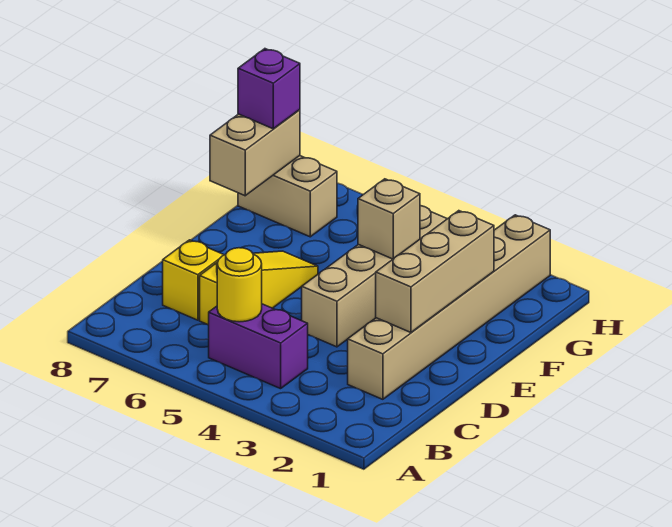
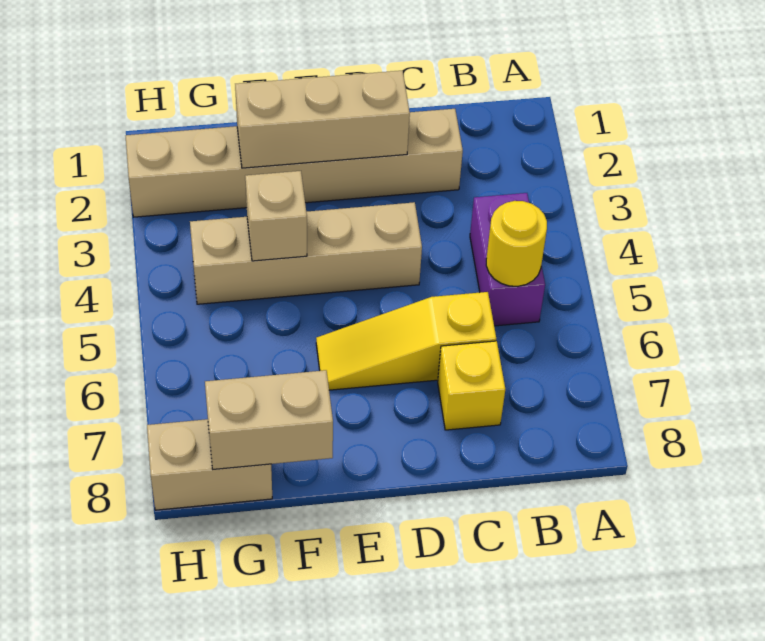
tan brick G7:G8 level 1 -> tan brick G8:H8 level 1
purple brick G8 level 3 -> none

